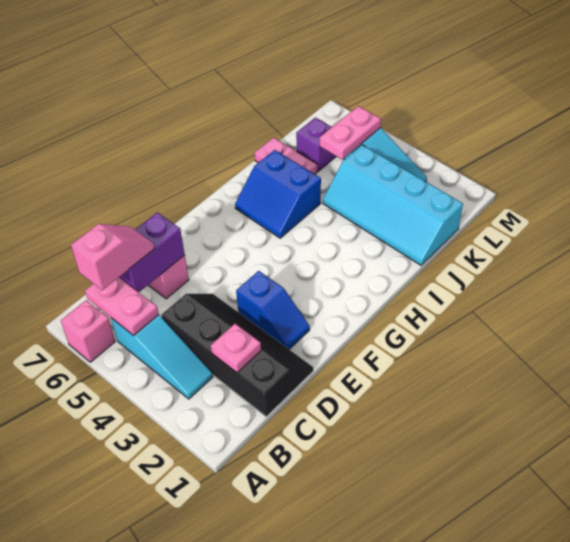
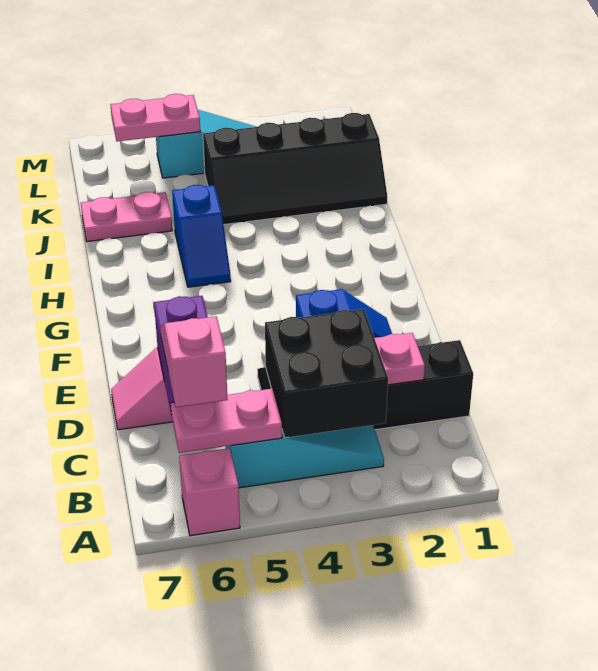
none -> black brick B3:C4 level 2
blue slope H5:I6 level 1 top I -> blue slope H5:I5 level 1 top I
cyan slope J1:K4 level 1 top K -> black slope J1:K4 level 1 top K
pink plate K5:L5 level 2 -> pink plate L5:L6 level 2
purple brick K6 level 1 -> none

